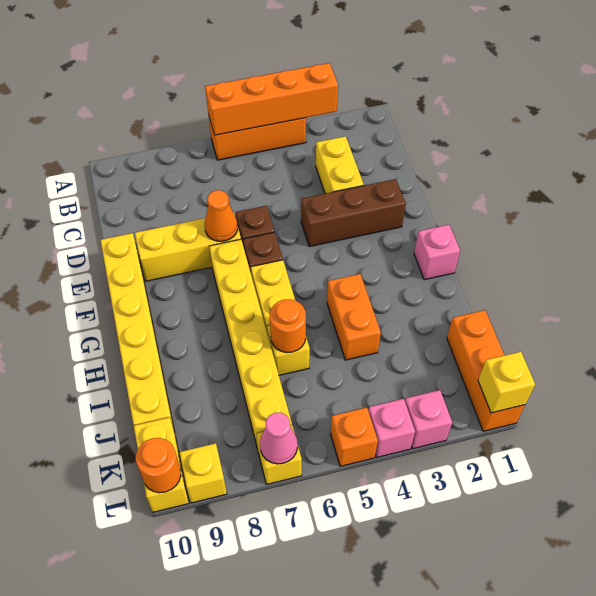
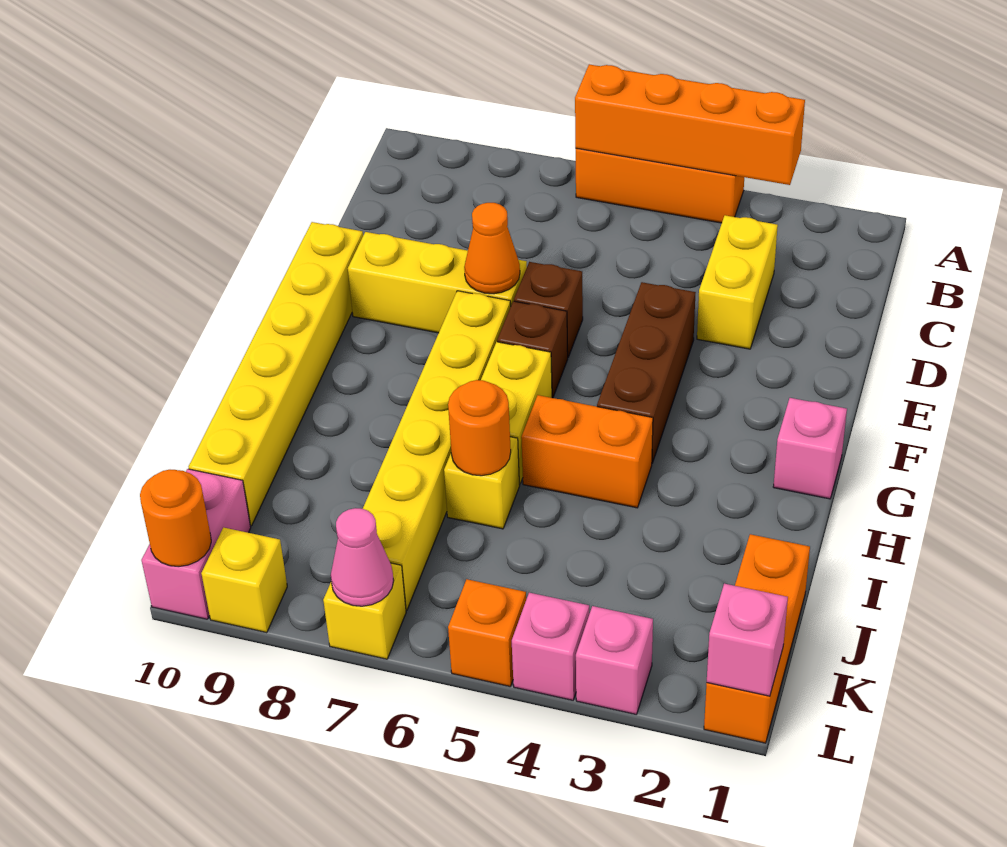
brown brick E2:E4 level 1 -> brown brick E4:G4 level 1
orange brick H4:I4 level 1 -> orange brick H4:H5 level 1
yellow brick K10:L10 level 1 -> pink brick K10:L10 level 1
yellow brick L1 level 2 -> pink brick L1 level 2

